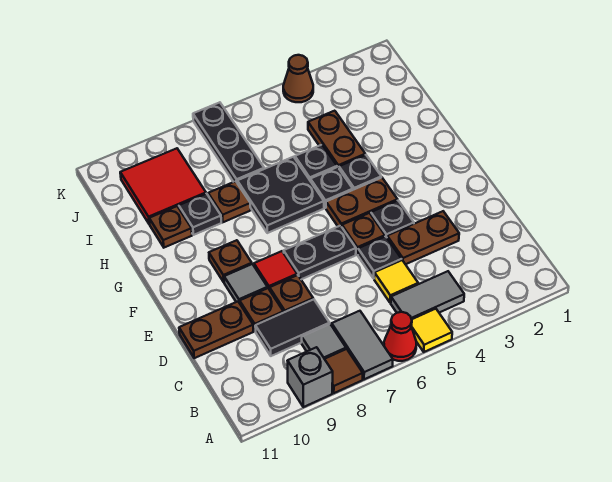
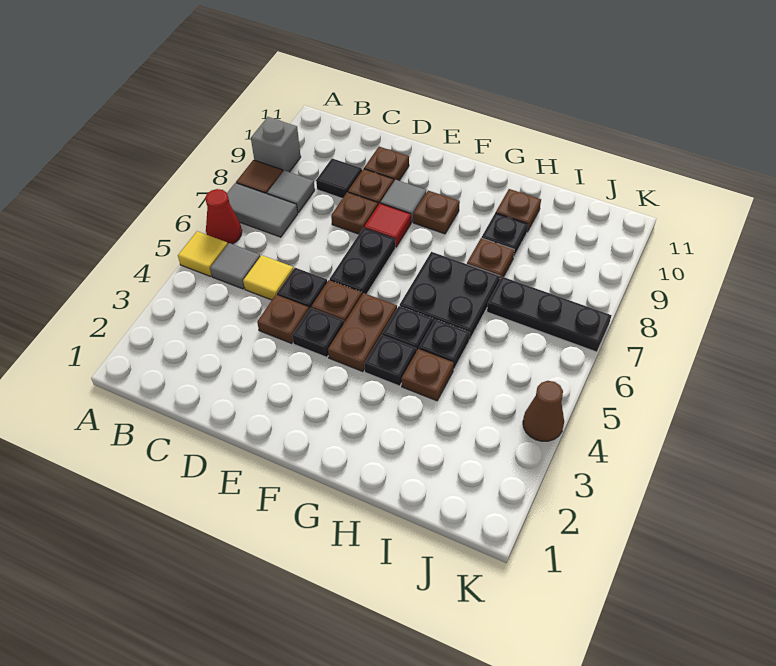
grey tile B4:B5 level 1 -> grey tile B5 level 1
black tile C8:C9 level 1 -> black tile C9 level 1
brown plate D3:D4 level 1 -> brown plate D4 level 1
brown plate D10:D11 level 1 -> brown plate D10 level 1
brown plate H4:I4 level 1 -> brown plate H4 level 1
red tile I9:J10 level 1 -> none

